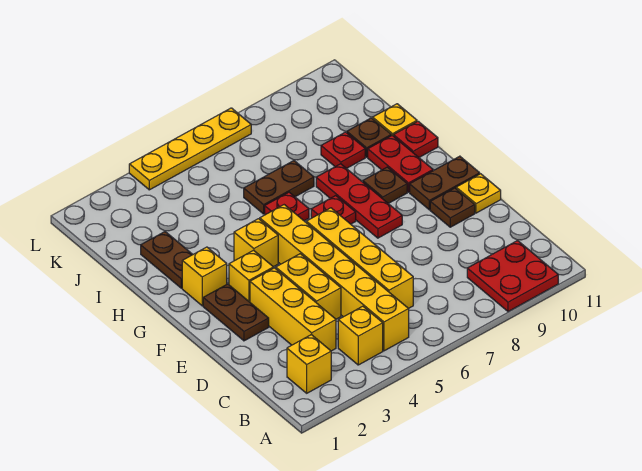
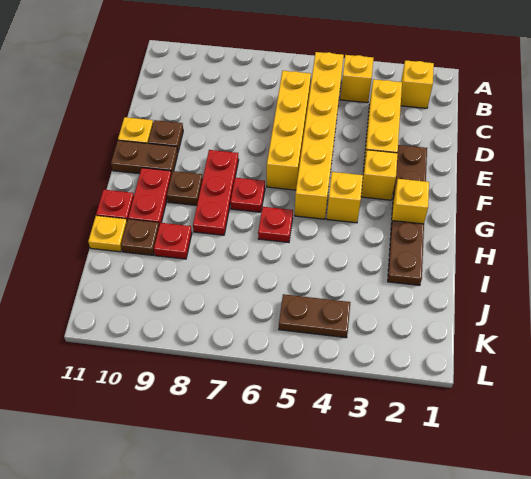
red plate A9:B10 level 1 -> none
yellow brick D4:E4 level 1 -> none
brown plate I6:I7 level 1 -> brown plate K4:K5 level 1
yellow plate L4:L7 level 1 -> none

